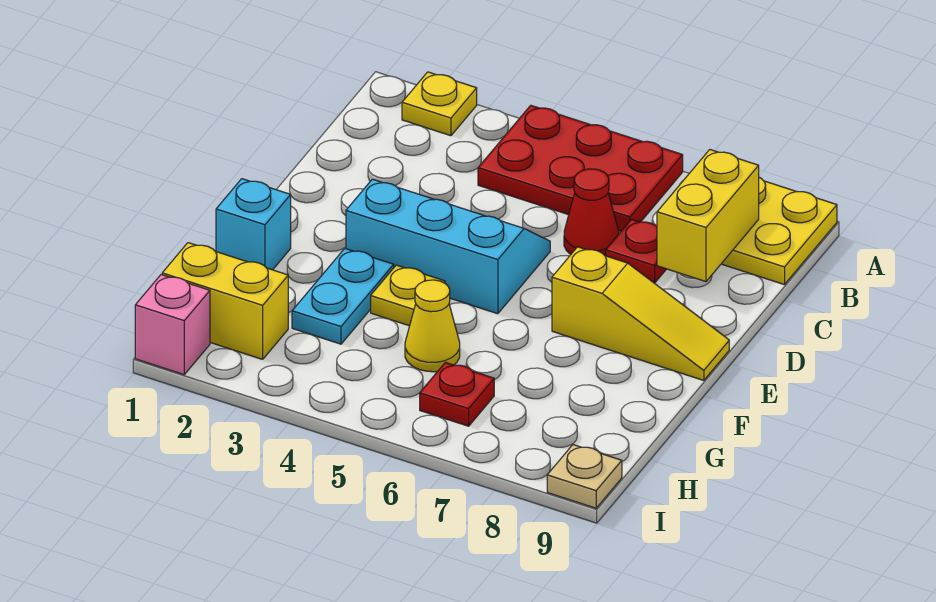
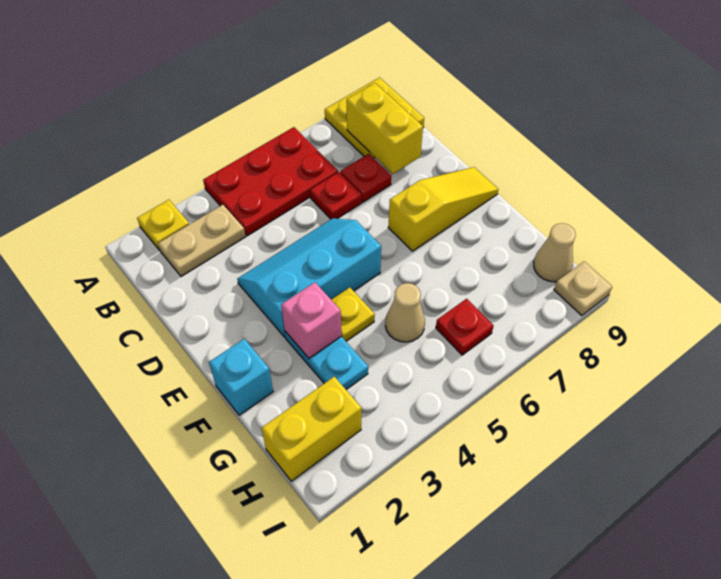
none -> tan plate B2:B3 level 1
red cone C6 level 1 -> red plate C6 level 1
yellow cone G5 level 1 -> tan cone G5 level 1
none -> tan cone H9 level 1
pink brick I1 level 1 -> pink brick F3 level 2

